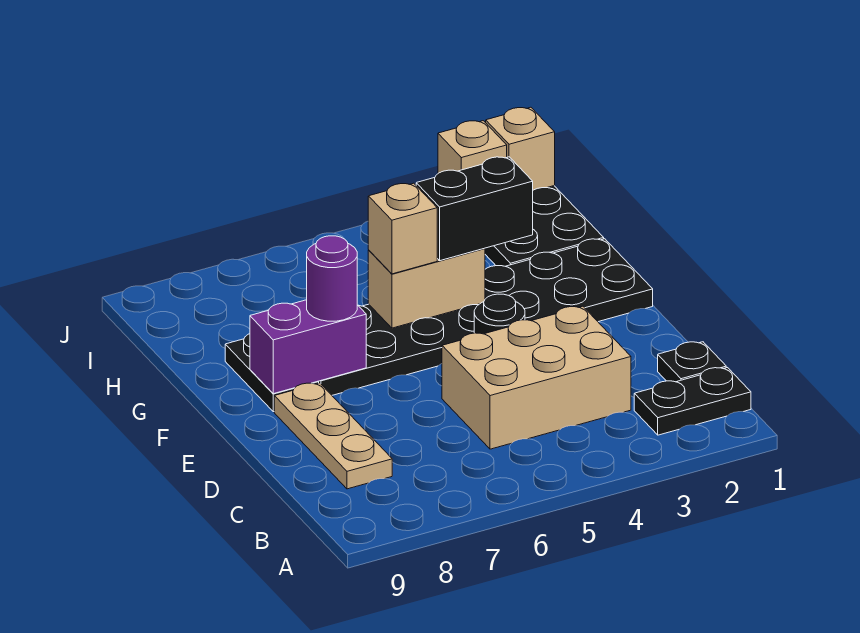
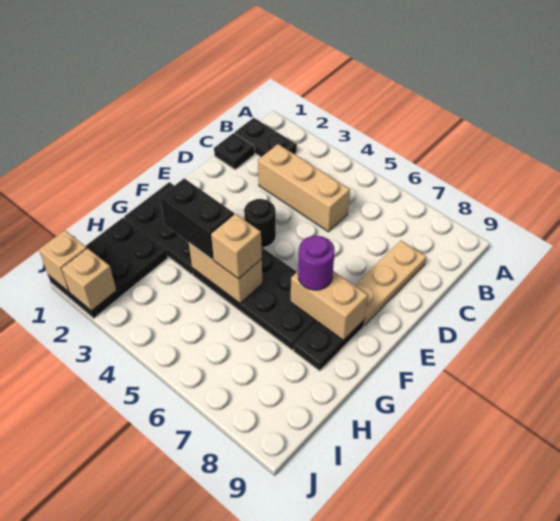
tan brick C3:D5 level 1 -> tan brick C3:C5 level 1
purple brick F7:F8 level 2 -> tan brick F7:F8 level 2

